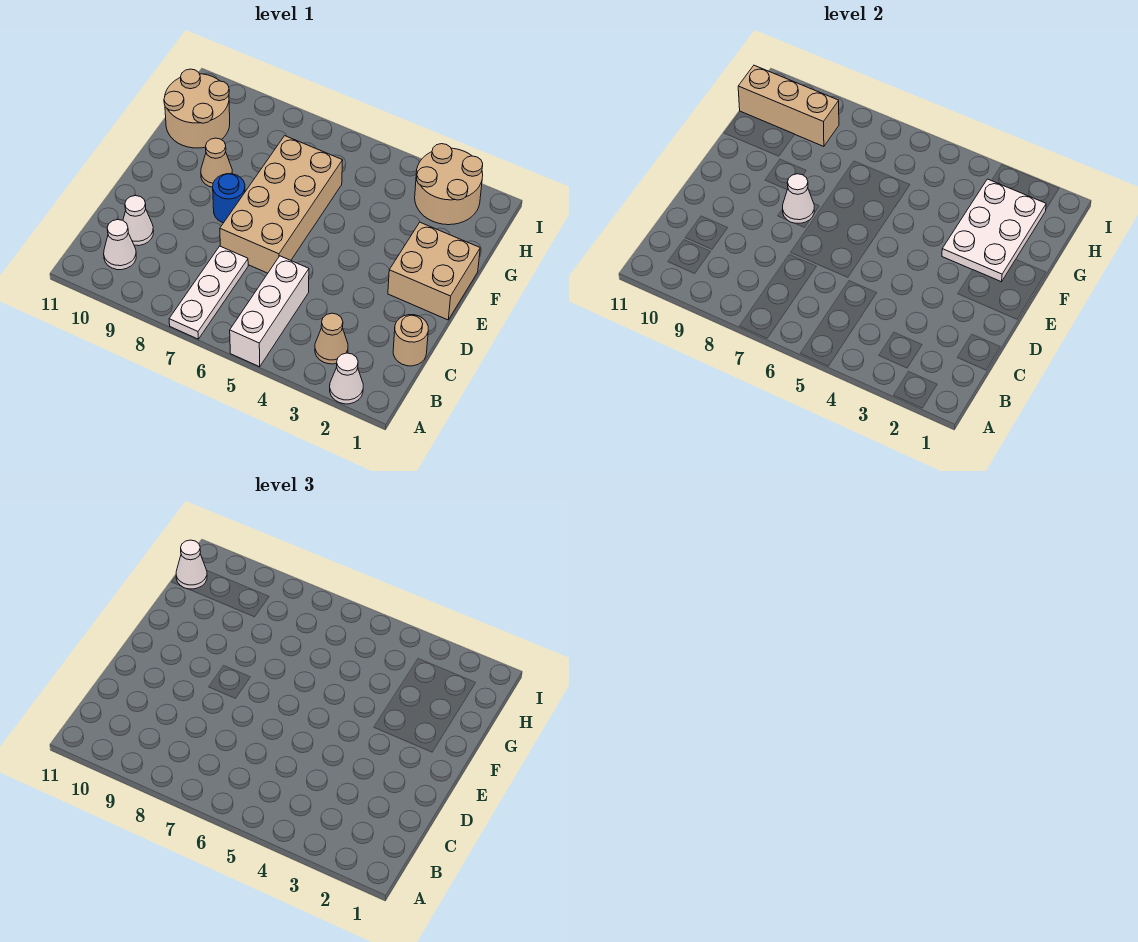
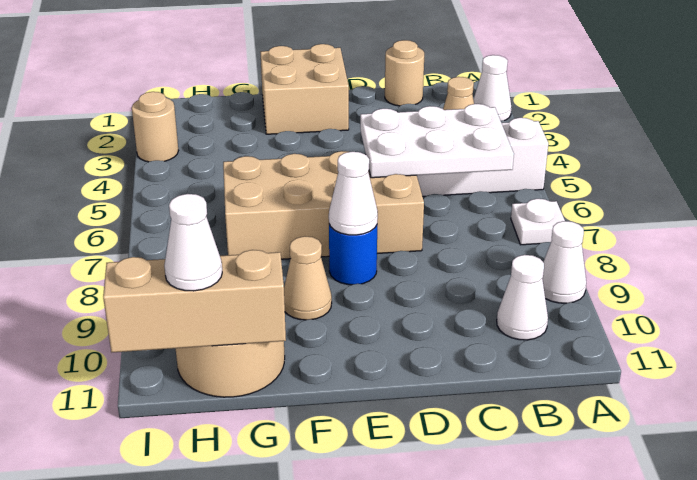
white plate A7:C7 level 1 -> white plate A7 level 1
white cone C10 level 1 -> white cone A9 level 1
white plate F2:H3 level 2 -> white plate B5:D6 level 2
tan round brick H2:I3 level 1 -> tan round brick I3 level 1
tan brick H9:H11 level 2 -> tan brick G11:I11 level 2

